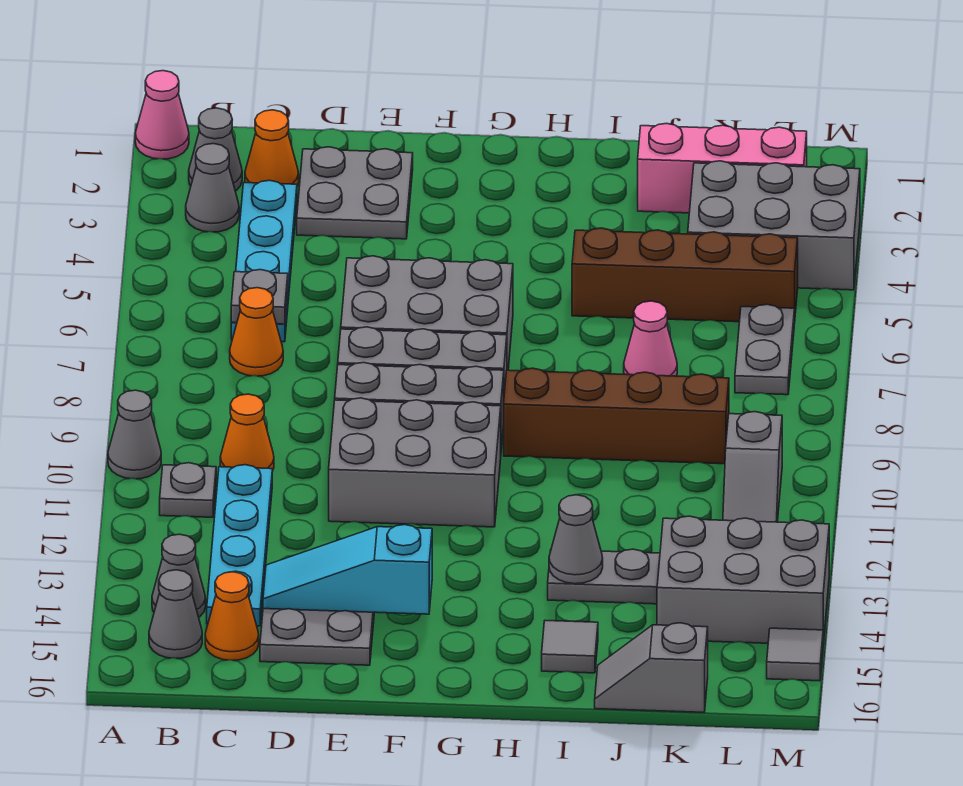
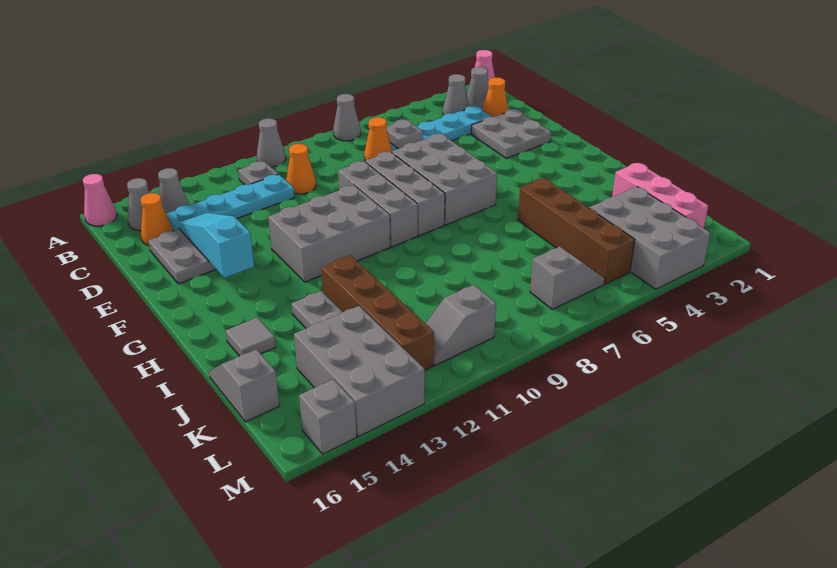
grey brick E10:G11 level 1 -> grey brick F10:G12 level 1
brown brick H9:K9 level 1 -> brown brick I12:L12 level 1
grey cone I13 level 2 -> grey cone A7 level 1
pink cone J7 level 1 -> pink cone A16 level 1
grey plate L6:L7 level 1 -> grey slope L6:L7 level 1 top 7
grey tile M15 level 1 -> grey brick M15 level 1

